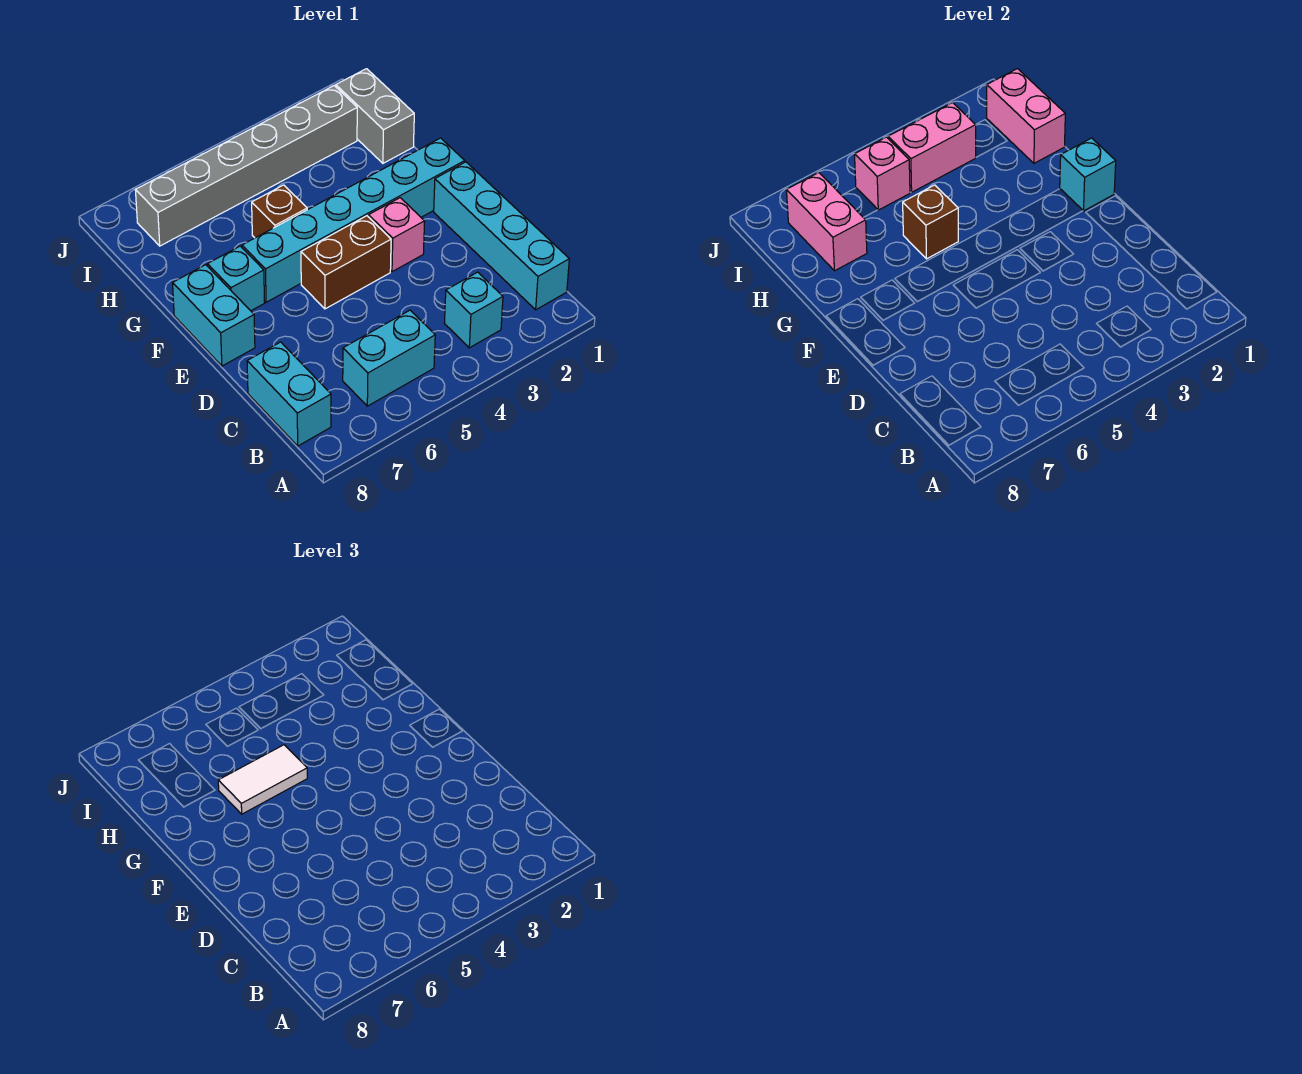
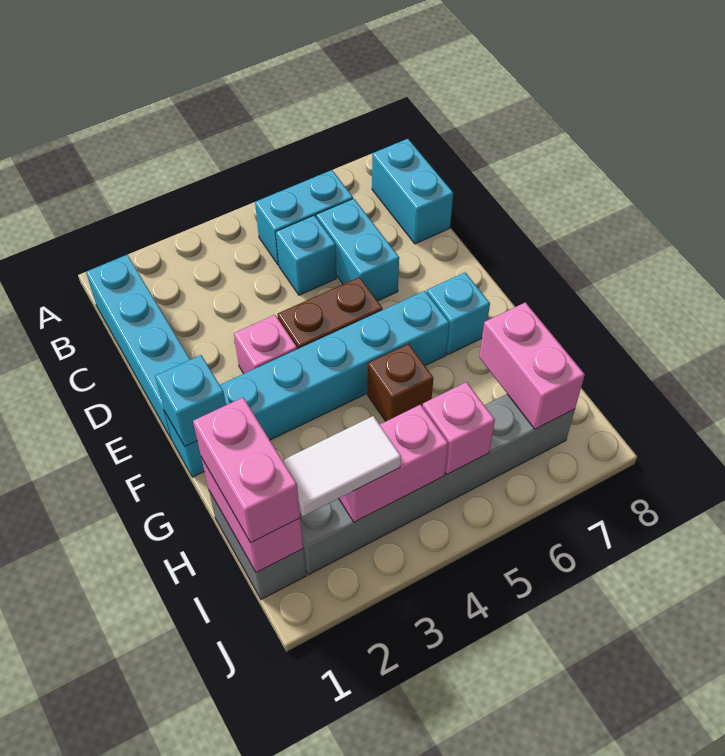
cyan brick B3 level 1 -> cyan brick C5 level 1
cyan brick E8:F8 level 1 -> cyan brick C6:D6 level 1
brown brick G5 level 2 -> none
white tile G5:G6 level 3 -> white tile I2:I3 level 3
none -> pink brick H1:I1 level 3

